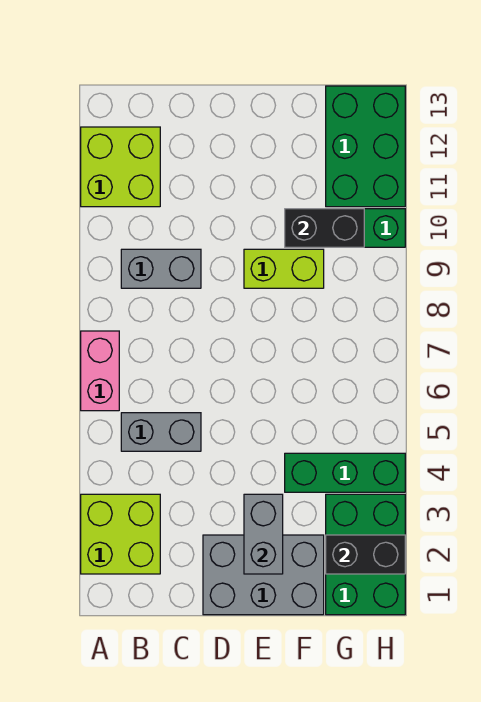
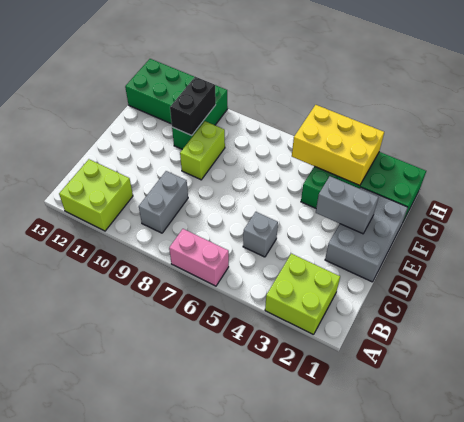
grey brick B5:C5 level 1 -> grey brick C5 level 1
black brick G2:H2 level 2 -> none
none -> yellow brick G3:H5 level 2

